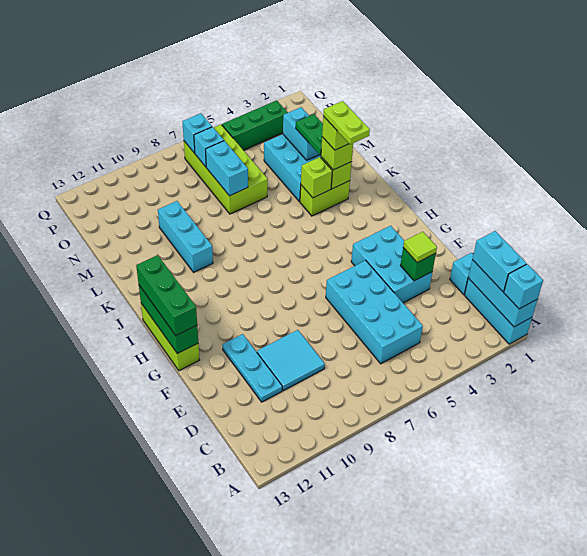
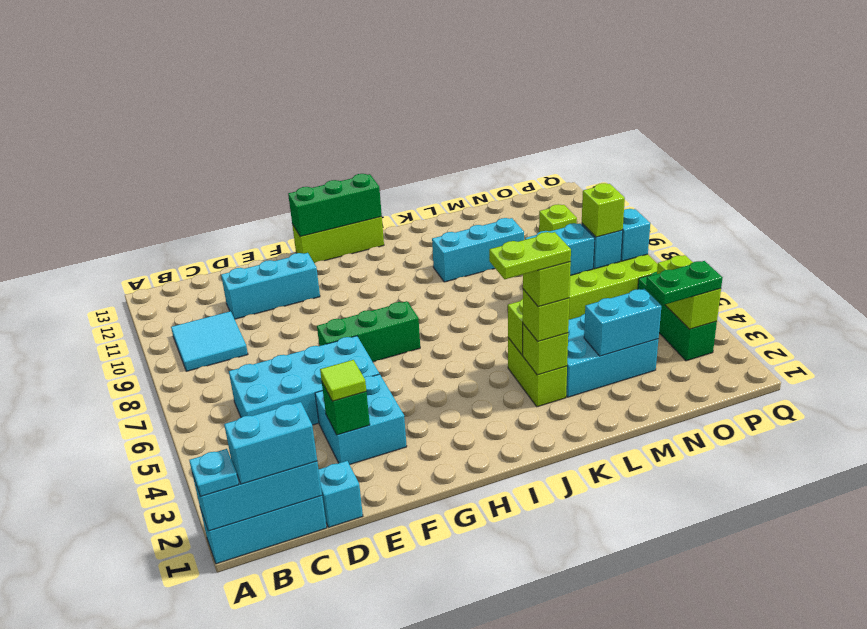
cyan brick A1 level 3 -> cyan plate A1 level 3
cyan tile D9:E10 level 1 -> cyan tile B9:C10 level 1
cyan plate D11:F11 level 1 -> cyan brick D11:F11 level 1
cyan brick E3:G4 level 1 -> cyan brick E3:F4 level 1
green brick G13:I13 level 3 -> green brick F7:H7 level 1
green plate L3:M3 level 3 -> green plate O3:P3 level 3
none -> lime brick O7 level 3
none -> lime brick O10 level 1
none -> lime brick P3:P4 level 2

